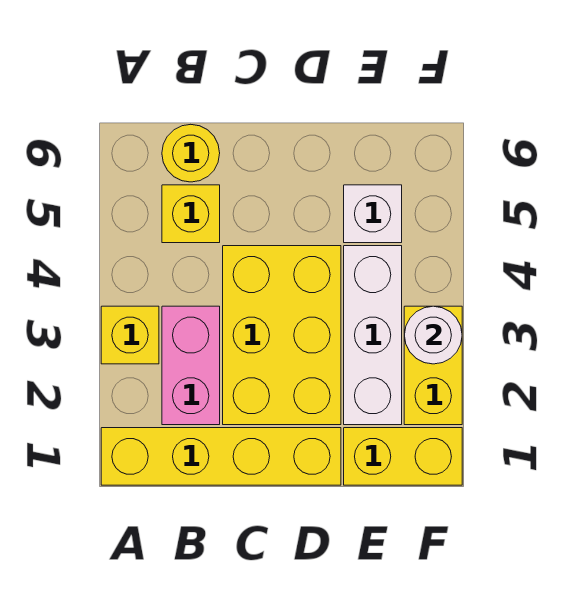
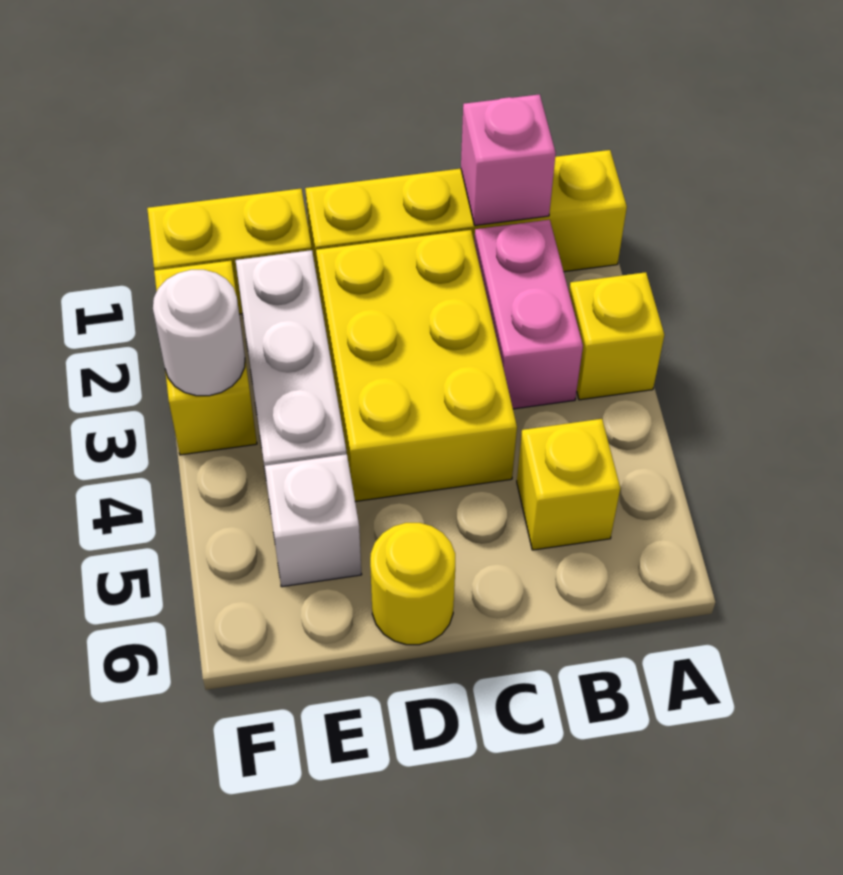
none -> pink brick B1 level 2
yellow round brick B6 level 1 -> yellow round brick D6 level 1

